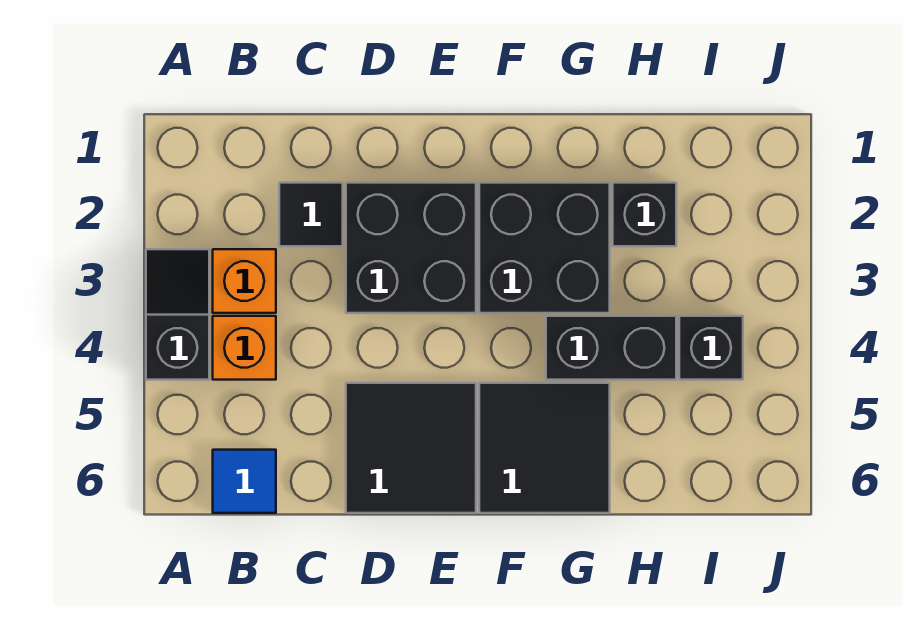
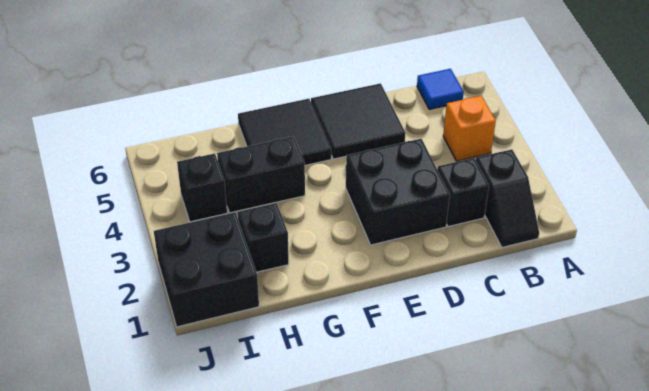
black slope A3:A4 level 1 top 4 -> black slope B1:B2 level 1 top 2
orange brick B3 level 1 -> none
black tile C2 level 1 -> black brick C2 level 1
black brick F2:G3 level 1 -> black brick I1:J2 level 1

